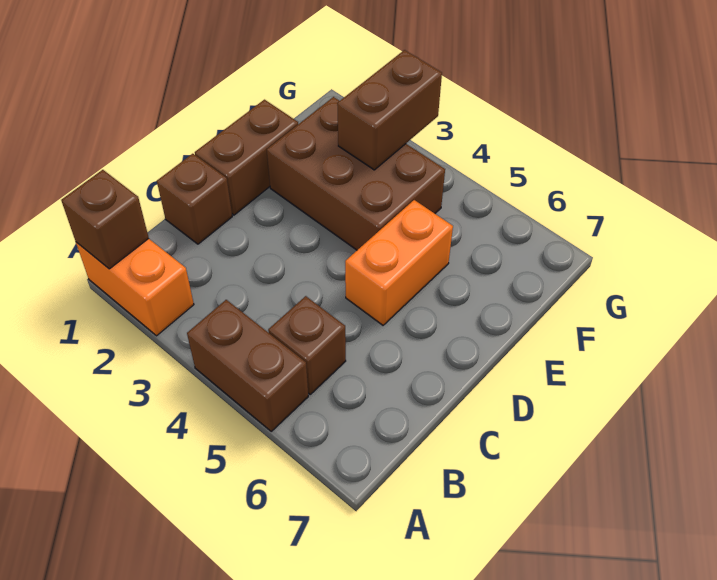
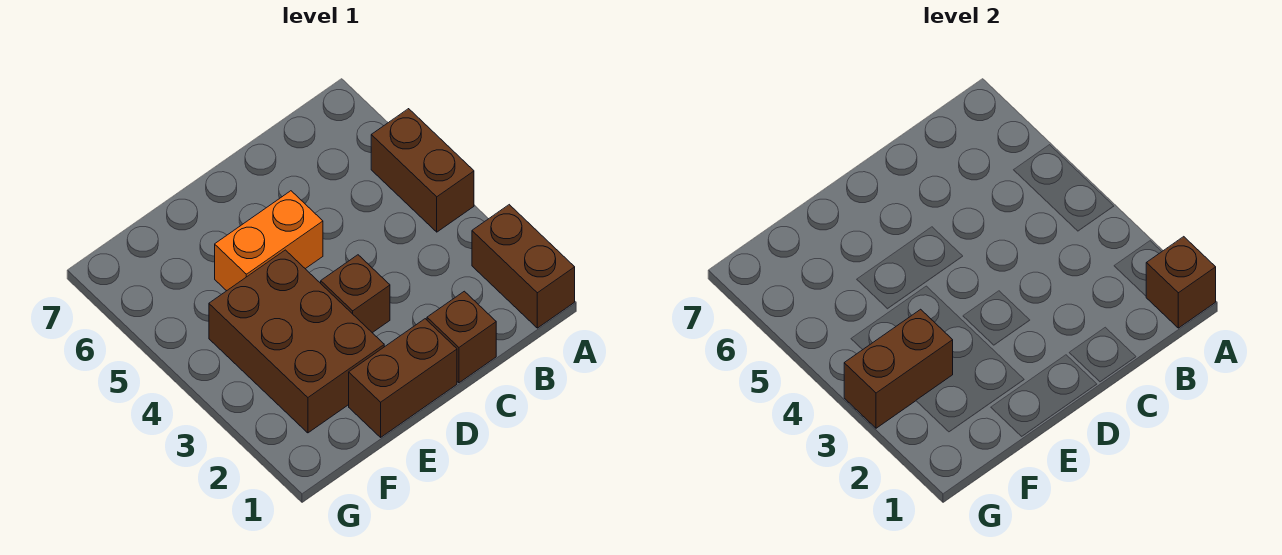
orange brick A1:A2 level 1 -> brown brick A1:A2 level 1
brown brick B5 level 1 -> brown brick D3 level 1

